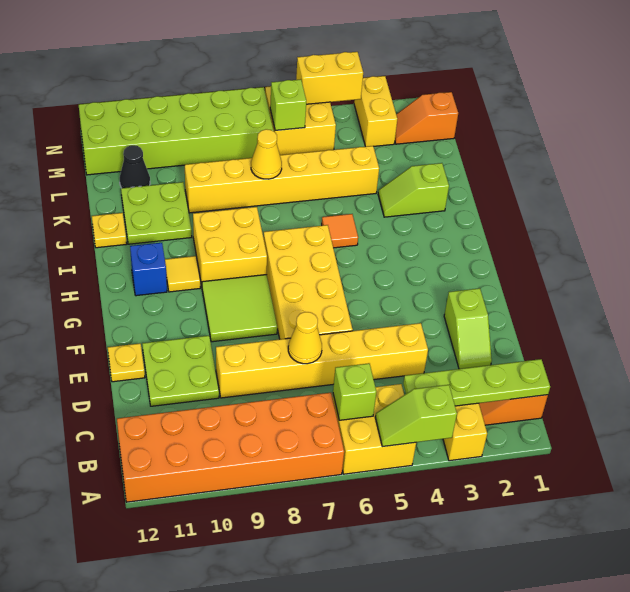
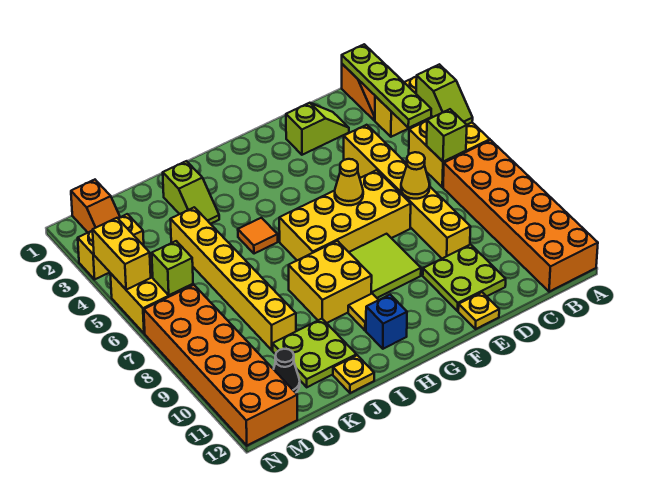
yellow cone K7 level 2 -> yellow cone F6 level 2
lime brick M7:N12 level 1 -> orange brick M7:N12 level 1

